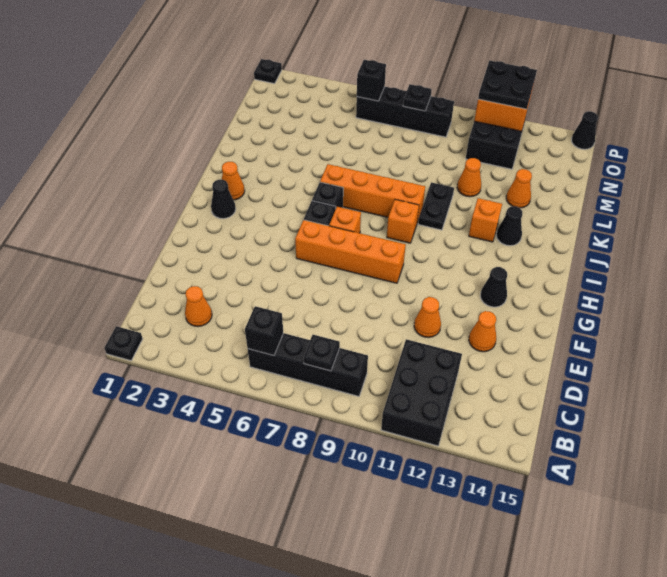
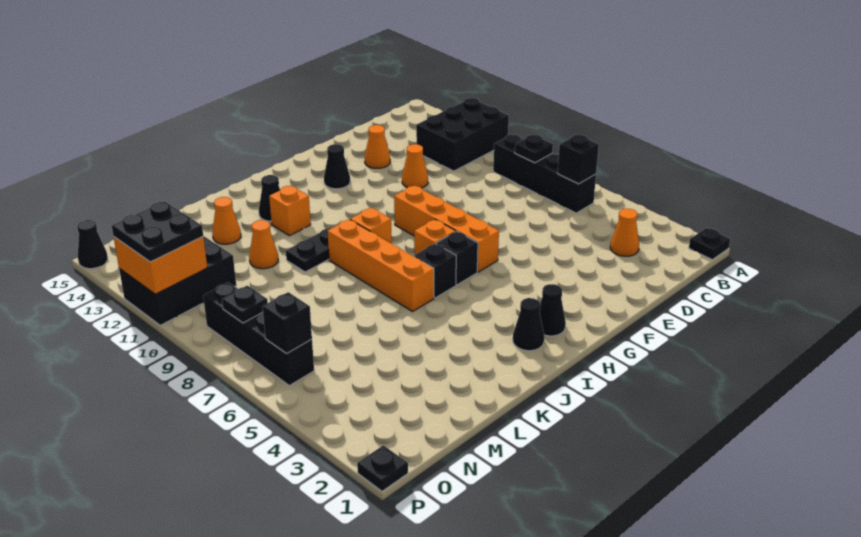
orange cone I2 level 1 -> black cone I2 level 1

